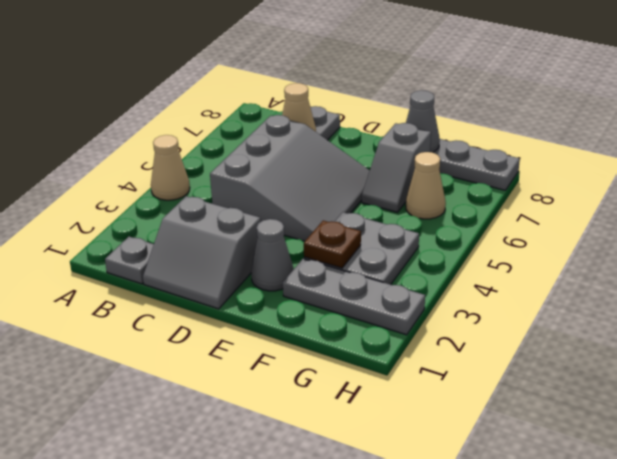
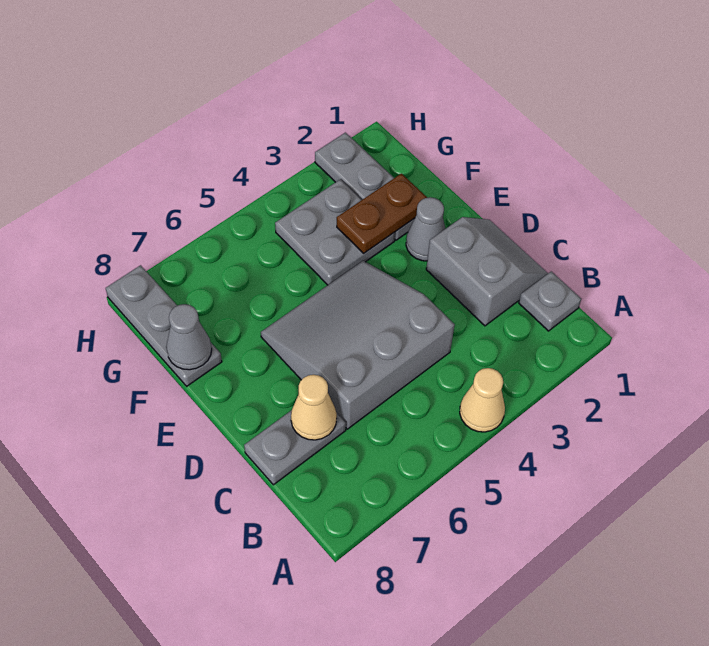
brown plate F3 level 2 -> brown plate F2:F3 level 2
grey slope F6:F7 level 1 top 7 -> none
tan cone G6 level 1 -> none

